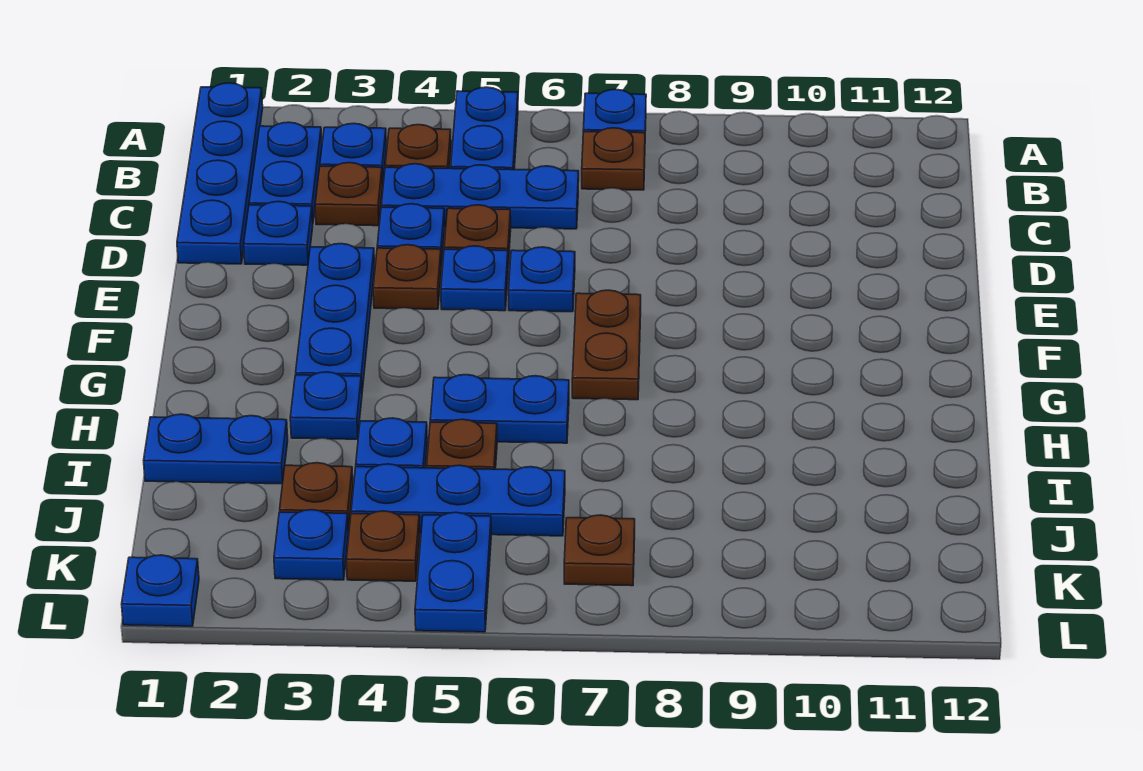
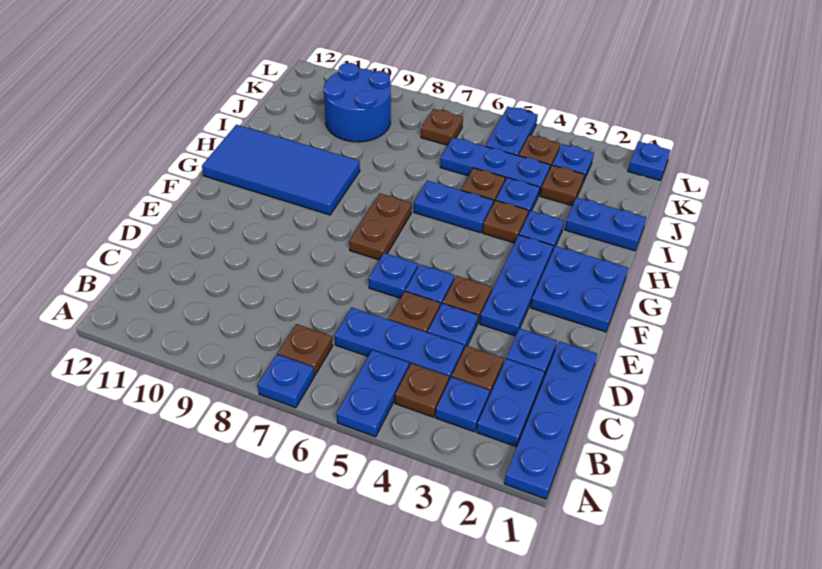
none -> blue plate F1:G2 level 1
none -> blue tile G9:H12 level 1
none -> brown plate H4 level 1
none -> blue round brick J9:K10 level 1

